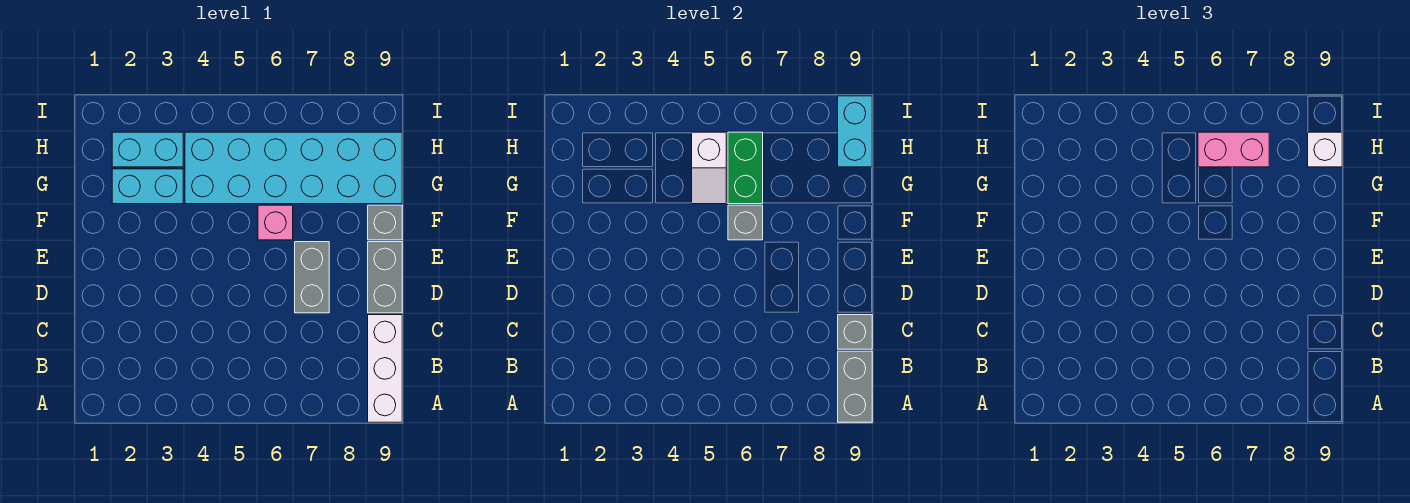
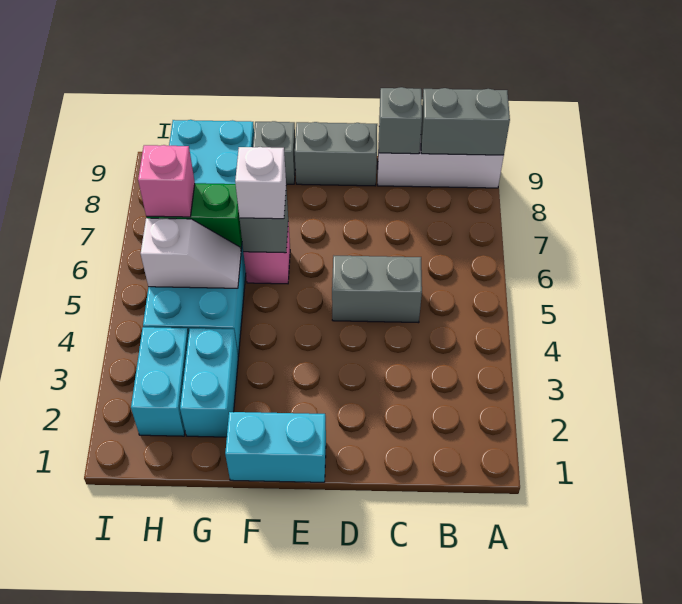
grey brick D7:E7 level 1 -> grey brick C5:D5 level 1
pink brick H6:H7 level 3 -> pink brick H6 level 3
cyan brick H9:I9 level 2 -> cyan brick E1:F1 level 1
white brick H9 level 3 -> white brick F6 level 3

